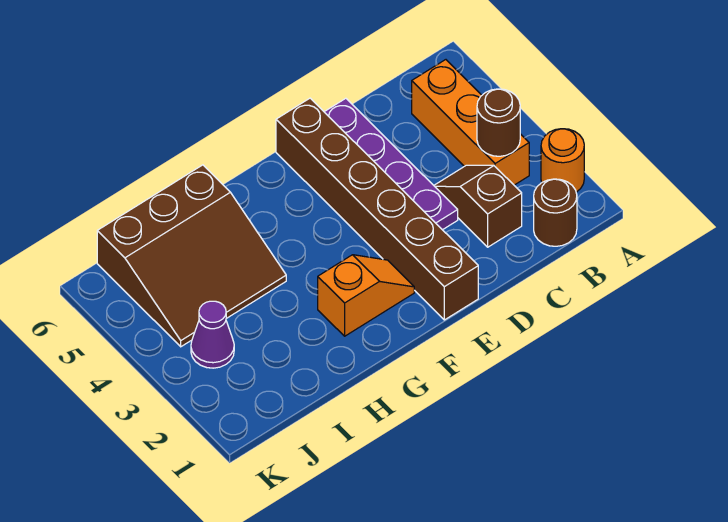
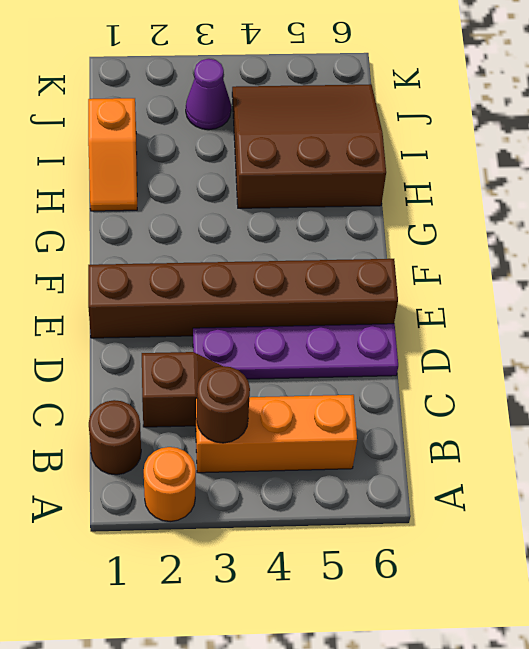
orange slope F2:G2 level 1 top G -> orange slope H1:I1 level 1 top I
brown slope H4:J6 level 1 top 6 -> brown slope H4:J6 level 1 top H

